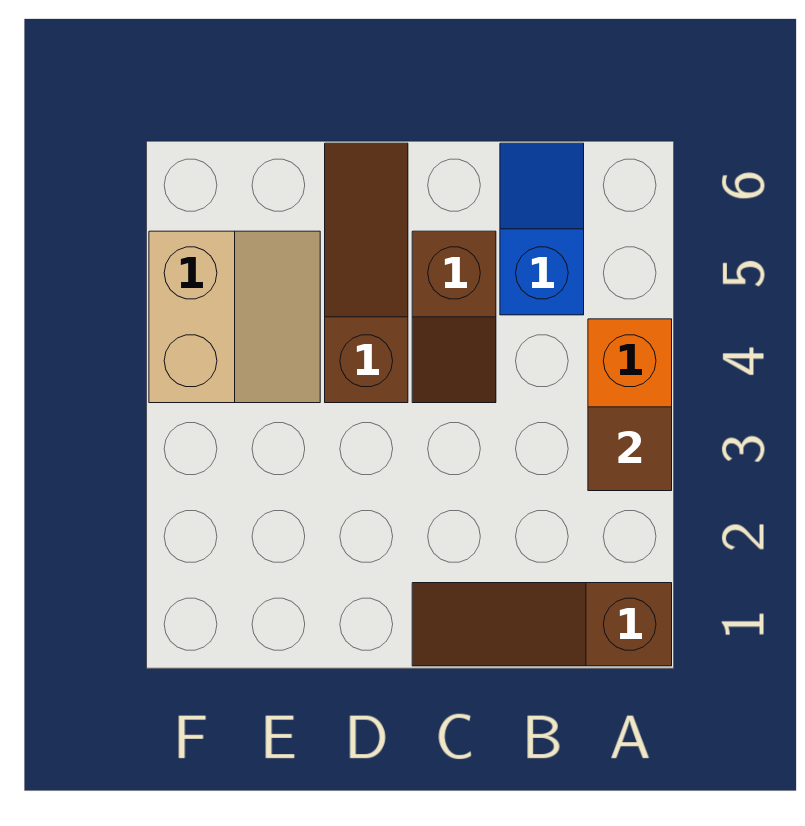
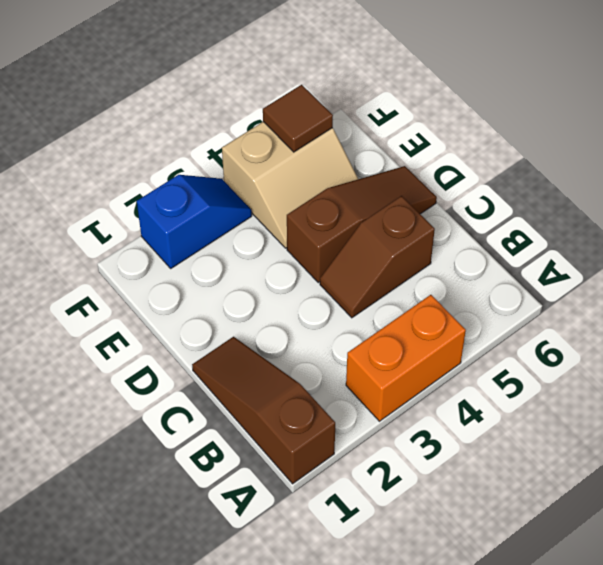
brown tile A3 level 2 -> brown tile F5 level 2
blue slope B5:B6 level 1 top 5 -> blue slope F2:F3 level 1 top 2

